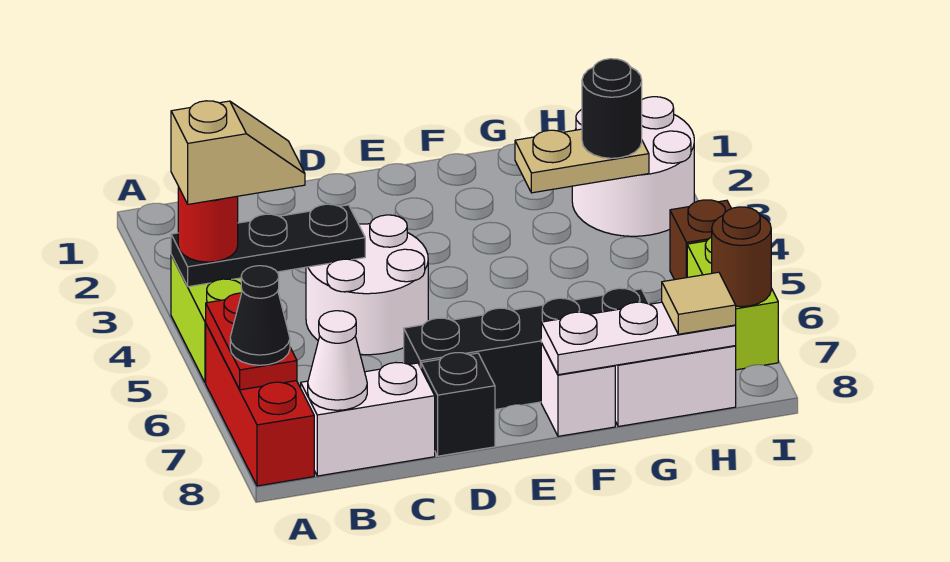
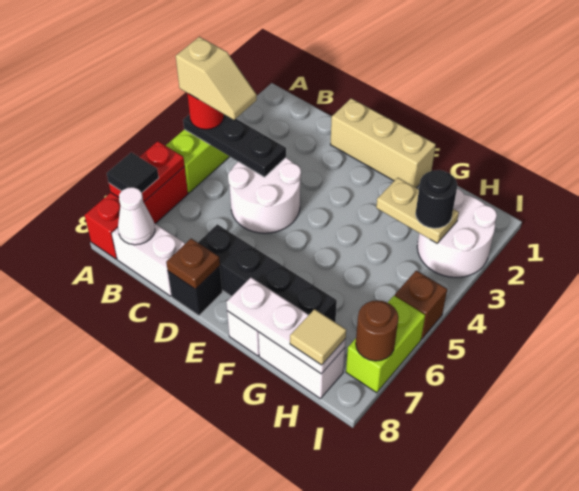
black cone A7 level 3 -> black tile A7 level 3
none -> tan brick D1:F1 level 1
none -> brown plate D8 level 2

